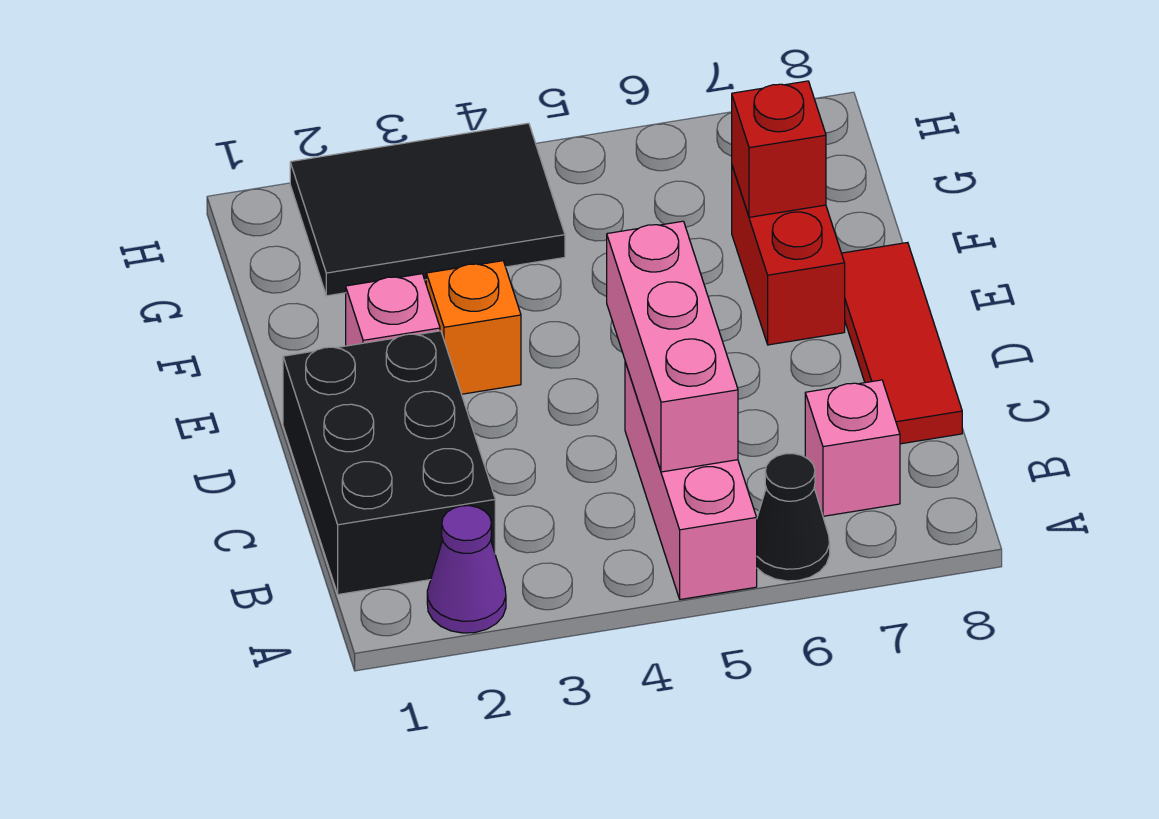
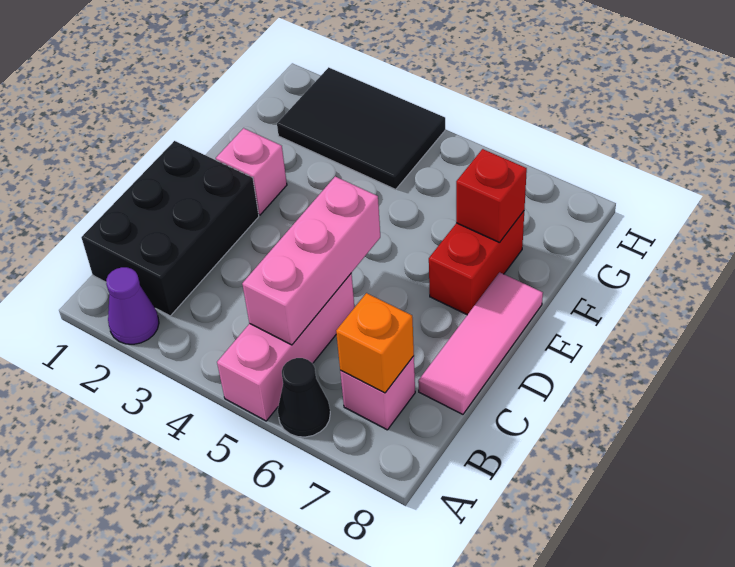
red tile C8:E8 level 1 -> pink tile C8:E8 level 1
orange brick E3 level 1 -> orange brick B7 level 2

